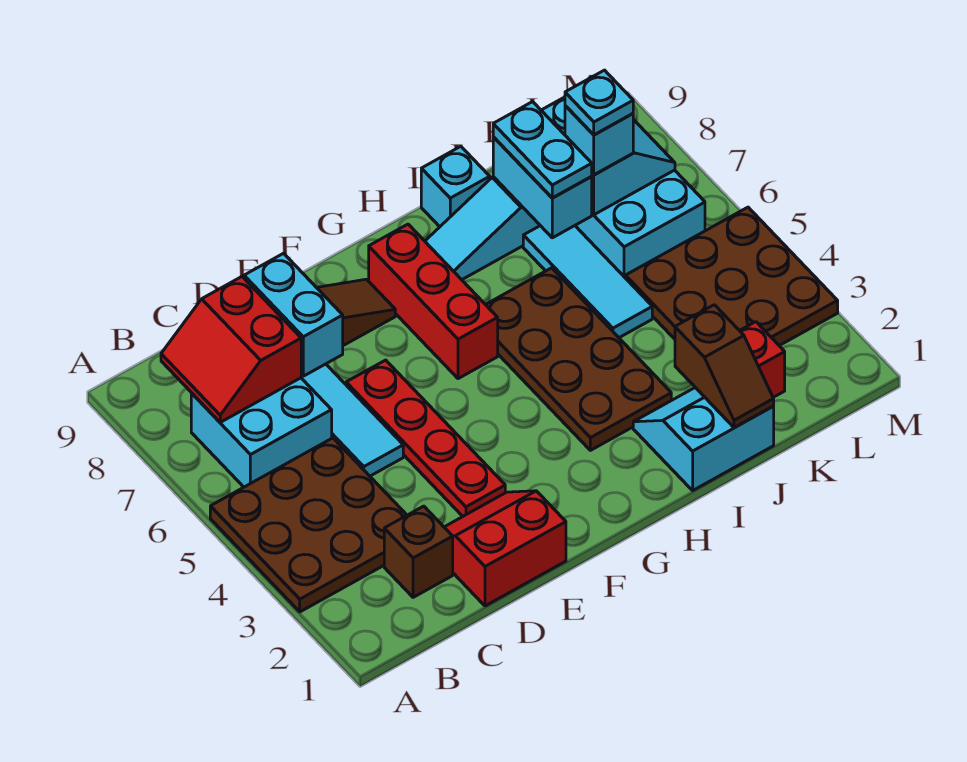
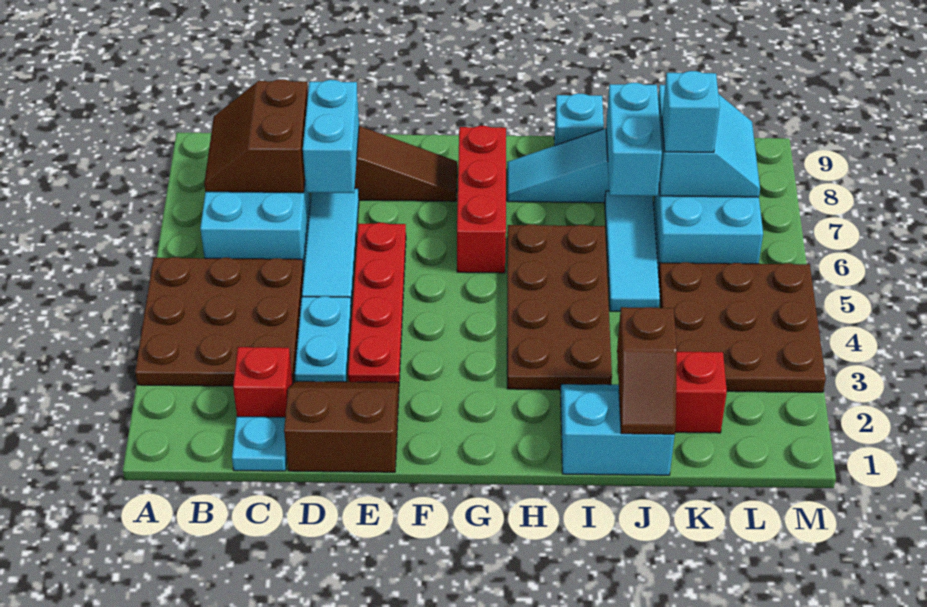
red slope B7:C8 level 2 top C -> brown slope B7:C8 level 2 top C
brown brick C2 level 1 -> red brick C2 level 1
red slope D1:E2 level 1 top 1 -> brown slope D1:E2 level 1 top 1
cyan plate J7:J8 level 3 -> cyan plate D3:D4 level 1
cyan plate K7 level 4 -> cyan plate C1 level 1

